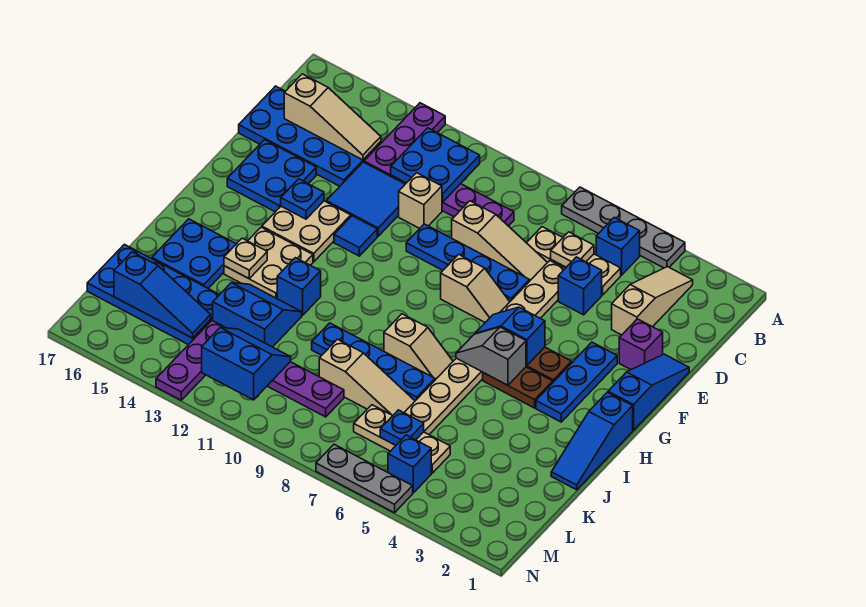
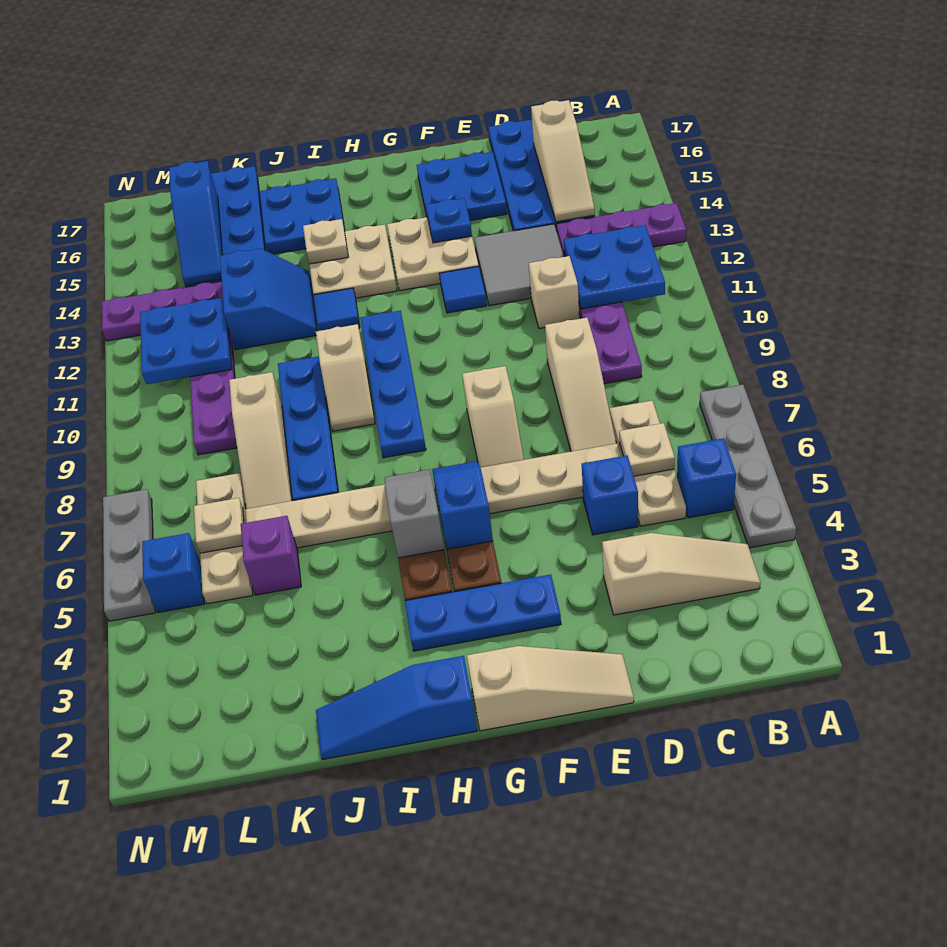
blue tile D12:E13 level 1 -> grey tile D12:E13 level 1
blue slope E1:G1 level 1 top G -> tan slope E1:G1 level 1 top G
purple brick E2 level 1 -> purple brick K5 level 1
blue plate E7:E10 level 1 -> blue plate H8:H11 level 1
tan slope I7:I8 level 1 top 8 -> tan slope I9:I10 level 1 top 10
blue brick I12 level 1 -> blue tile I12 level 1
blue plate L6 level 2 -> tan plate L6 level 2
blue slope L11:M12 level 2 top M -> blue plate L11:M12 level 2

